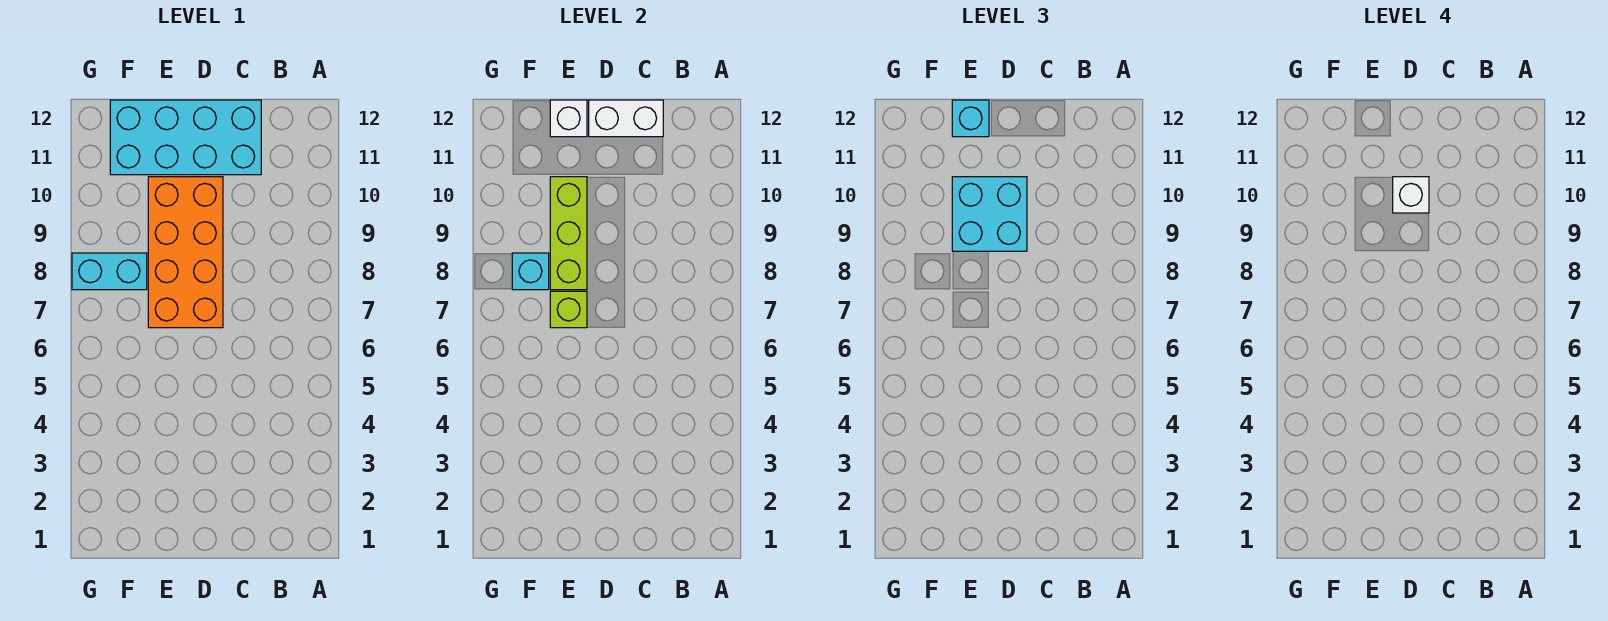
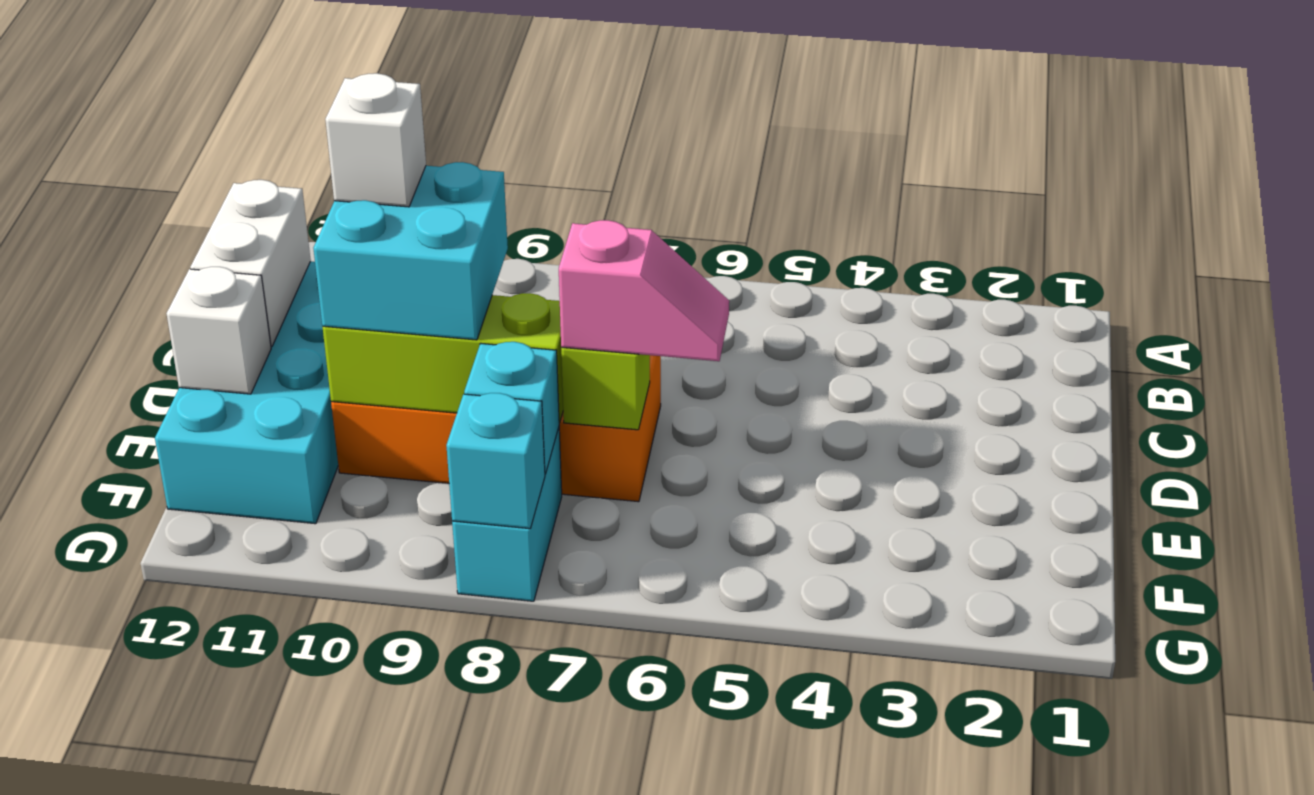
none -> pink slope E6:E7 level 3 top 7
cyan brick E12 level 3 -> cyan brick G8 level 2

